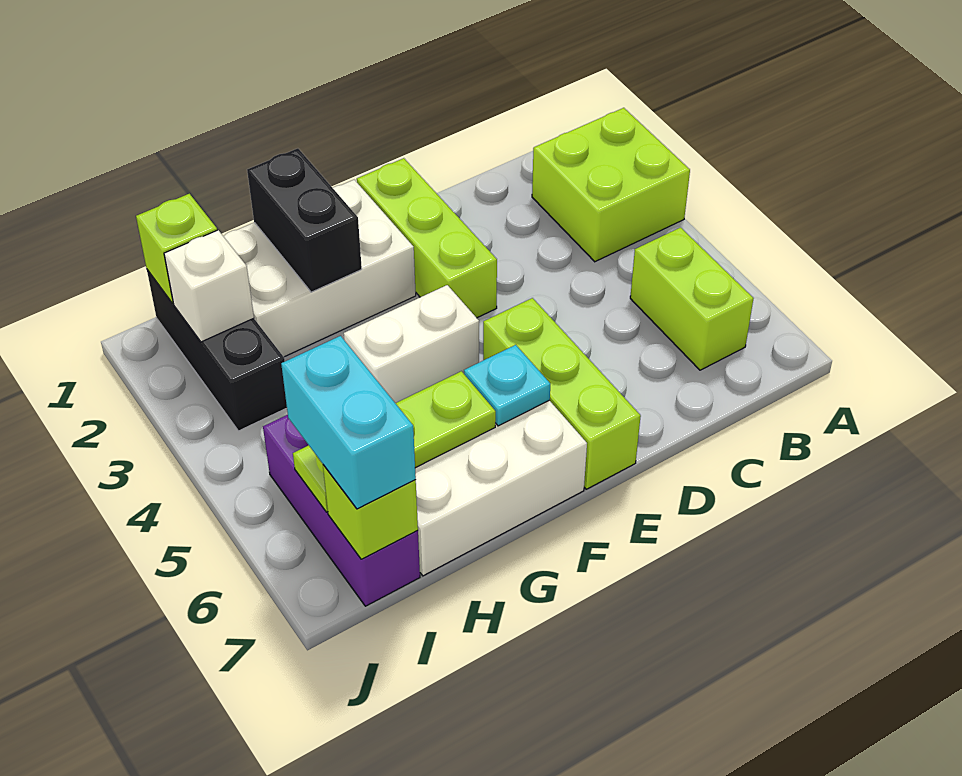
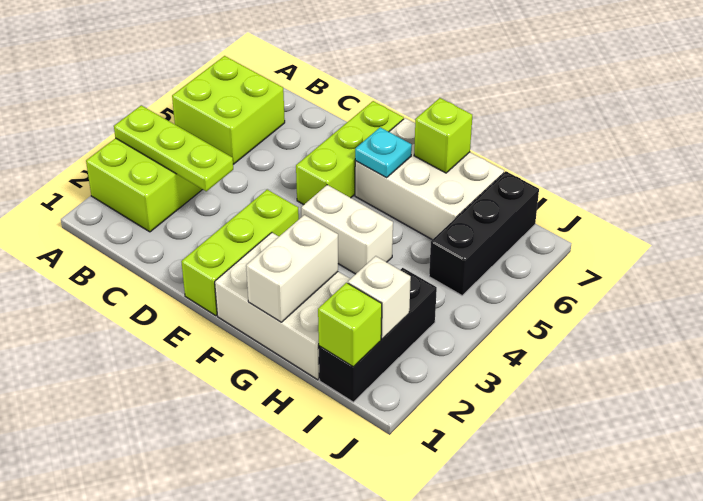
lime brick B5:B6 level 1 -> lime brick A5:B6 level 1
black brick G1:G2 level 2 -> white brick G1:G2 level 2
lime plate G6:I6 level 2 -> lime plate A3:C3 level 2
purple brick I5:I7 level 1 -> black brick I5:I7 level 1
cyan brick I6:I7 level 3 -> none
lime brick I7 level 2 -> lime brick G7 level 2

